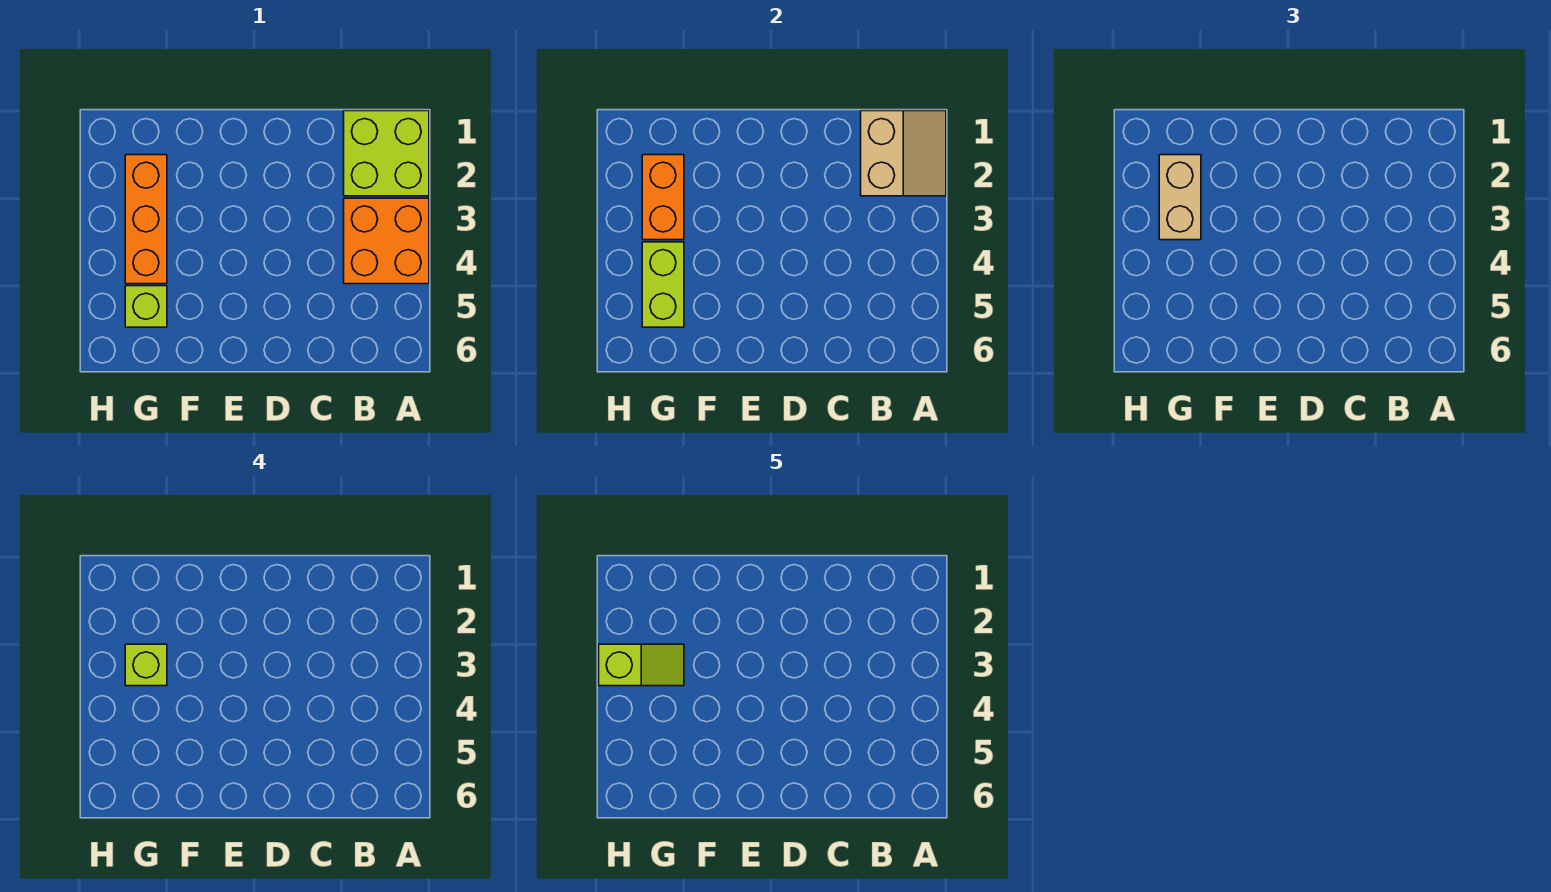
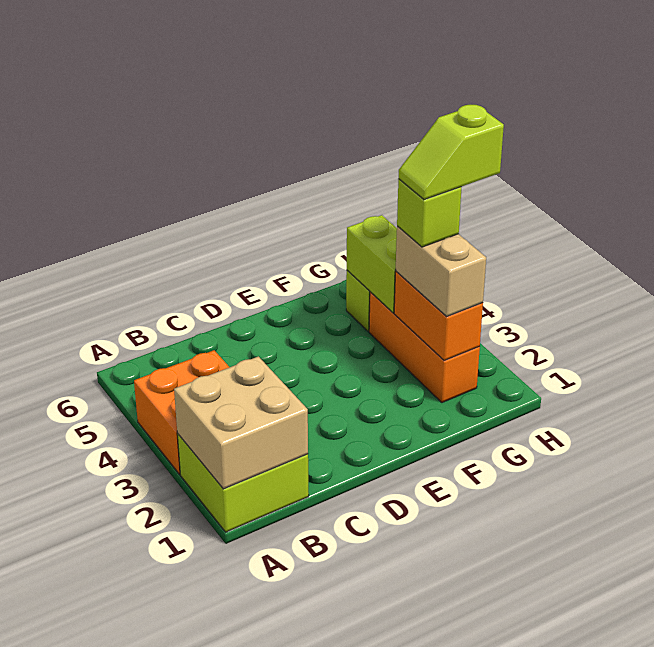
tan slope A1:B2 level 2 top B -> tan brick A1:B2 level 2

